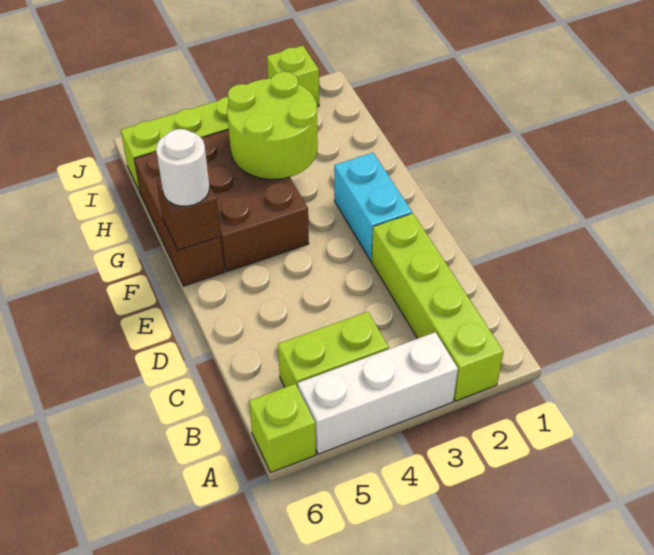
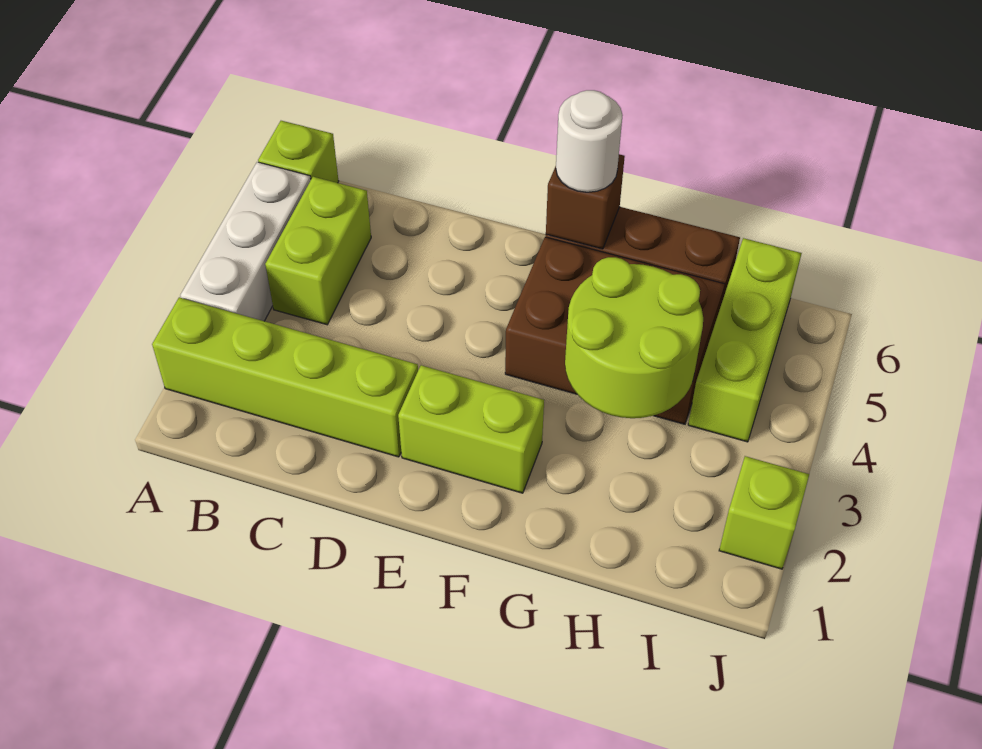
cyan brick E2:F2 level 1 -> lime brick E2:F2 level 1

